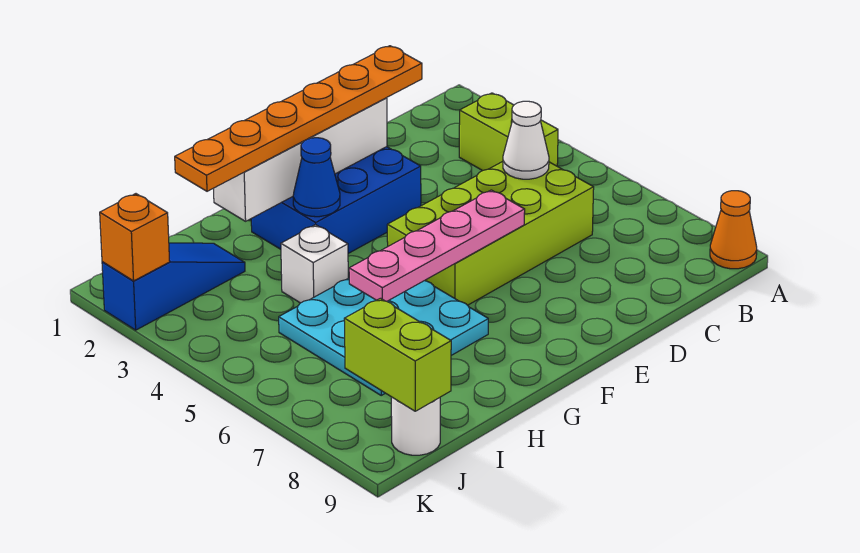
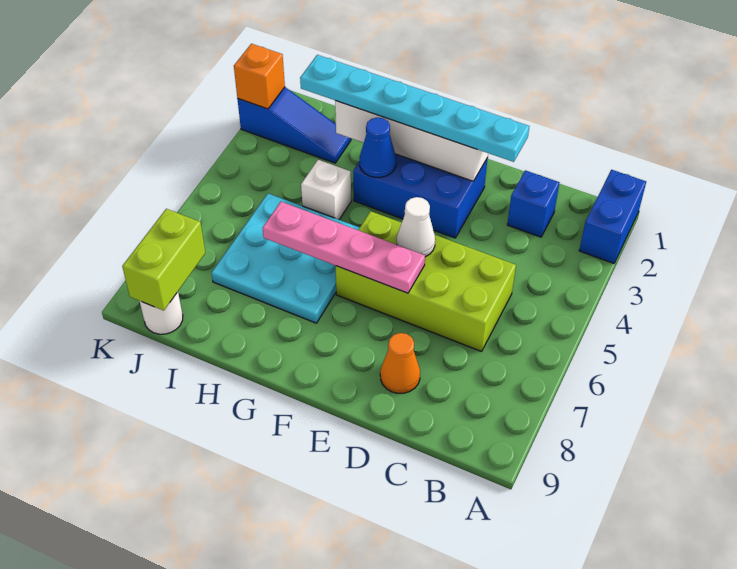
none -> blue brick A1:A2 level 1
orange cone A9 level 1 -> orange cone D8 level 1
lime brick B3:B4 level 1 -> none
none -> blue brick C2 level 1
white cone C5 level 2 -> white cone E5 level 2
orange plate D2:I2 level 3 -> cyan plate D2:I2 level 3

